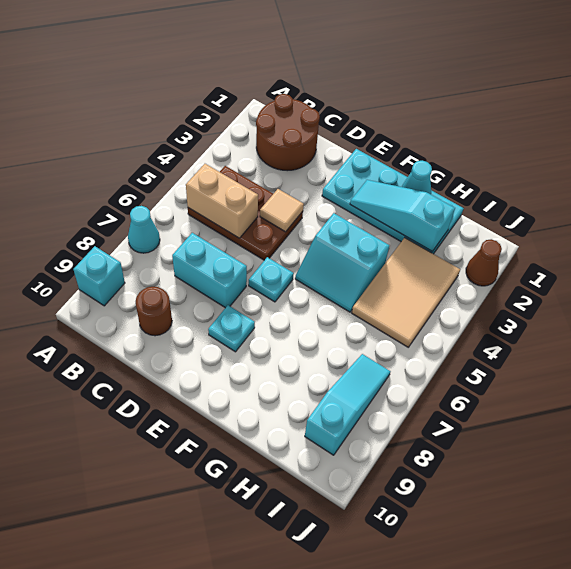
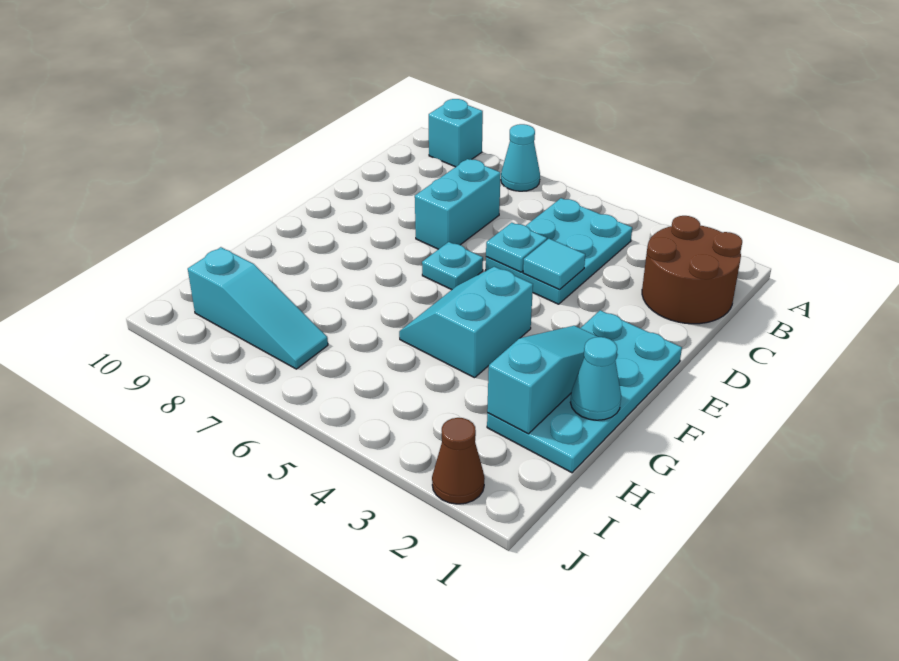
brown plate B4:D5 level 1 -> cyan plate B4:D5 level 1
tan brick B5:C5 level 2 -> none
brown round brick C9 level 1 -> none
tan tile D4 level 2 -> cyan tile D4 level 2
cyan plate E8 level 1 -> cyan plate D5 level 2
tan tile H3:I5 level 1 -> none

